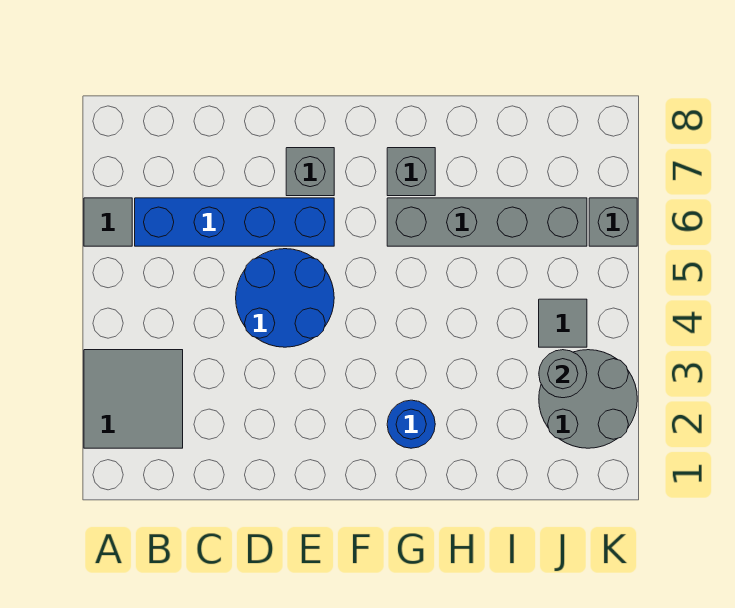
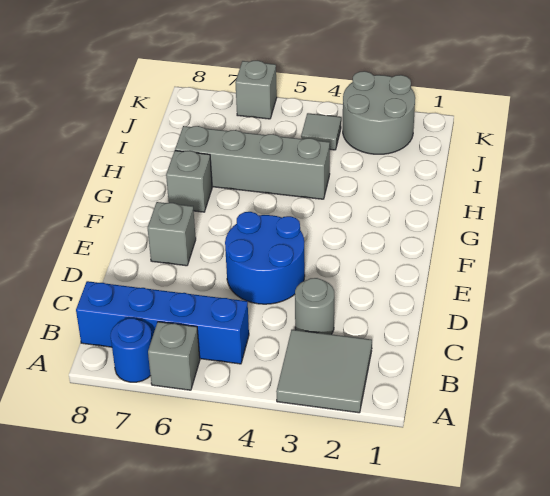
grey tile A6 level 1 -> grey brick A6 level 1
blue brick B6:E6 level 1 -> blue brick B5:B8 level 1
blue round brick G2 level 1 -> blue round brick A7 level 1
grey brick G6:J6 level 1 -> grey brick H4:H7 level 1
grey round brick J3 level 2 -> grey round brick C3 level 1

